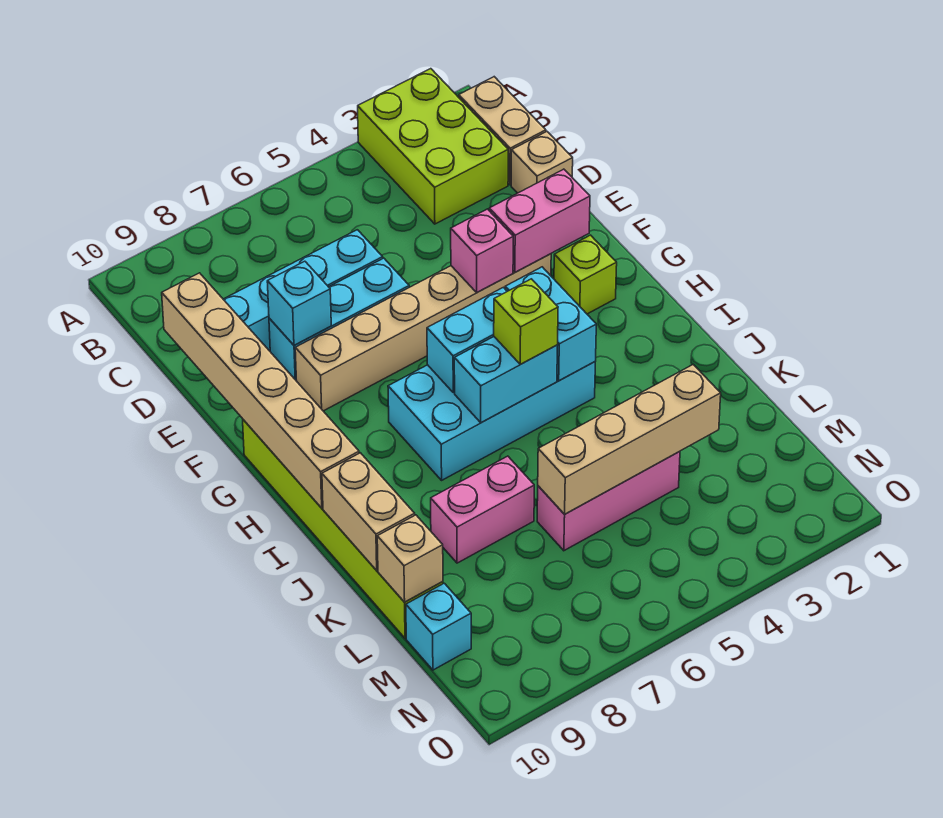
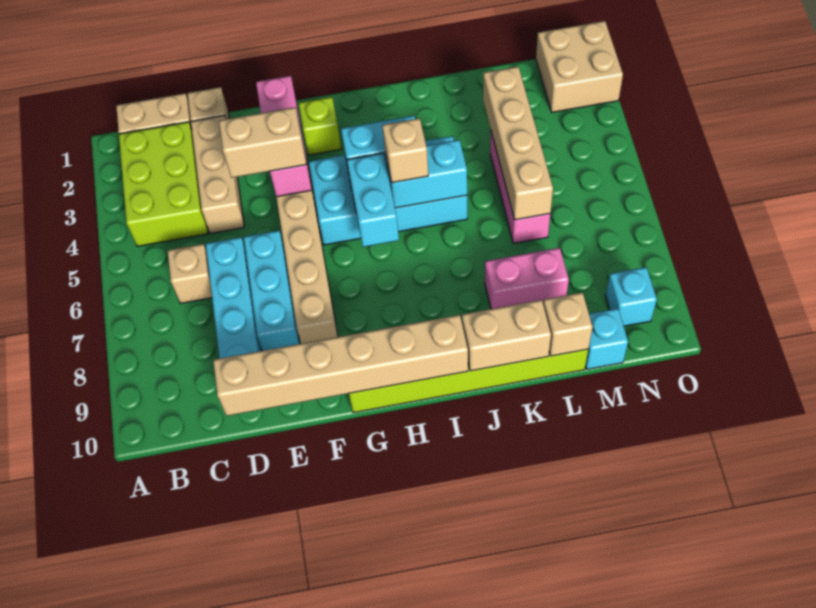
lime brick A2:C3 level 1 -> lime brick B2:C4 level 1
none -> tan brick C6 level 1
none -> tan brick D2:D4 level 1
none -> tan brick E4:F4 level 3
cyan brick E8 level 2 -> cyan brick N9 level 1
cyan brick H4:I7 level 1 -> cyan brick G4:J5 level 1
cyan brick I5:I6 level 2 -> cyan brick I5:J5 level 2
lime brick I5 level 3 -> tan brick I5 level 3
pink brick K7:K8 level 1 -> pink brick K8:L8 level 1
none -> tan brick N1:O2 level 1

